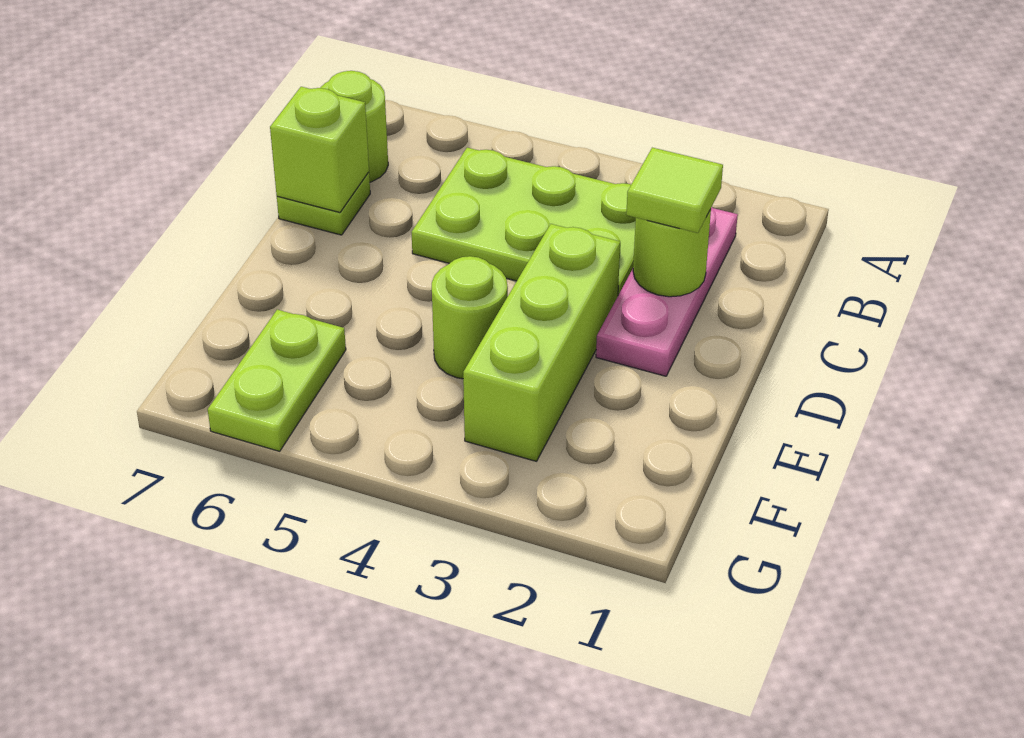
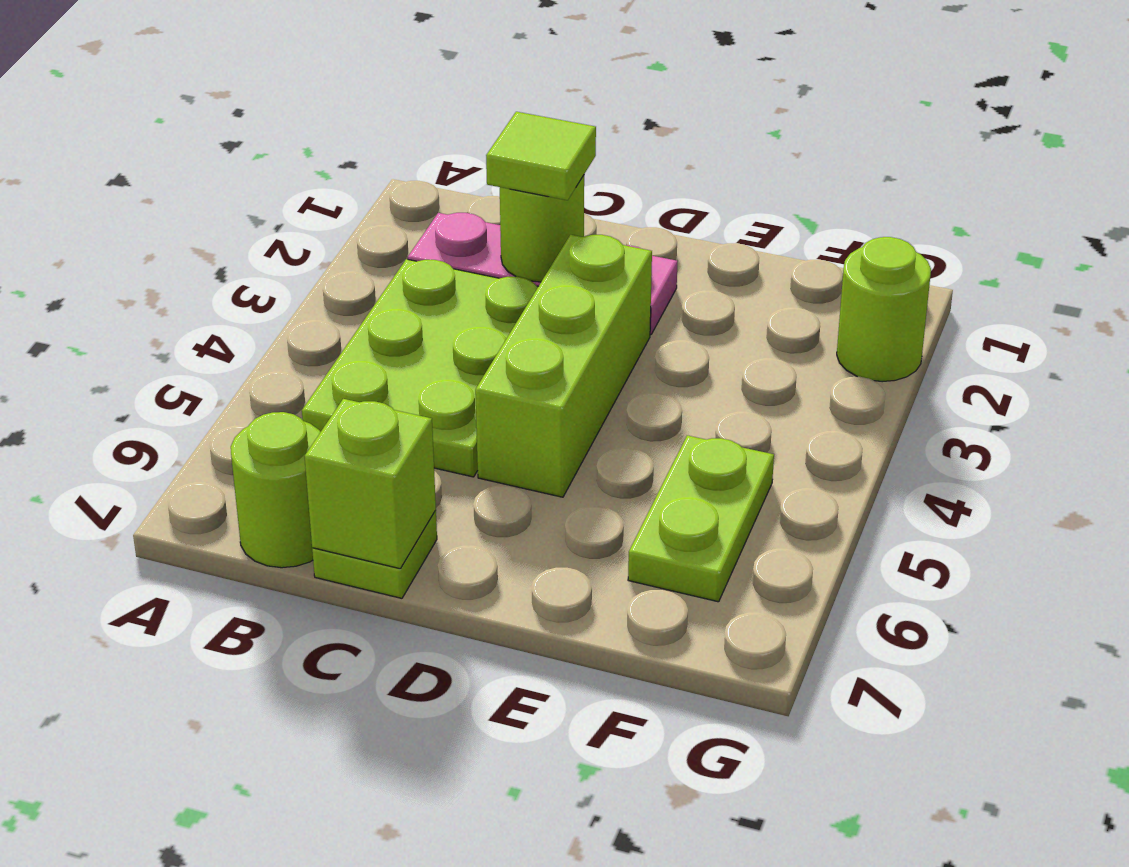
lime brick D3:F3 level 1 -> lime brick D3:D5 level 1
lime round brick E4 level 1 -> lime round brick G2 level 1
lime plate F6:G6 level 1 -> lime plate F5:F6 level 1

